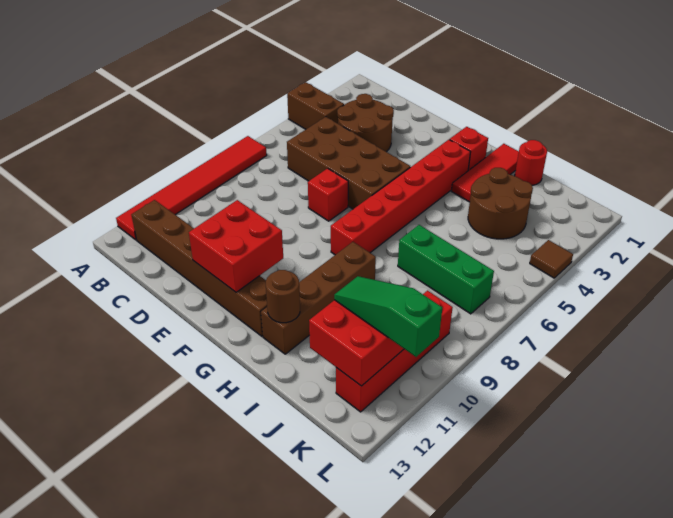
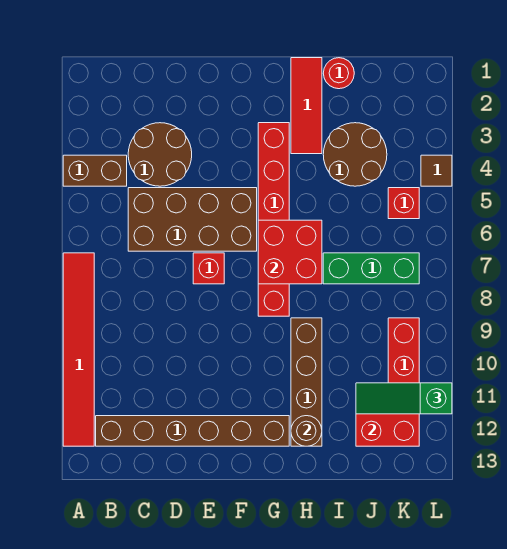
red brick E11:F12 level 2 -> red brick G6:H7 level 2
red brick G2 level 1 -> red brick K5 level 1

